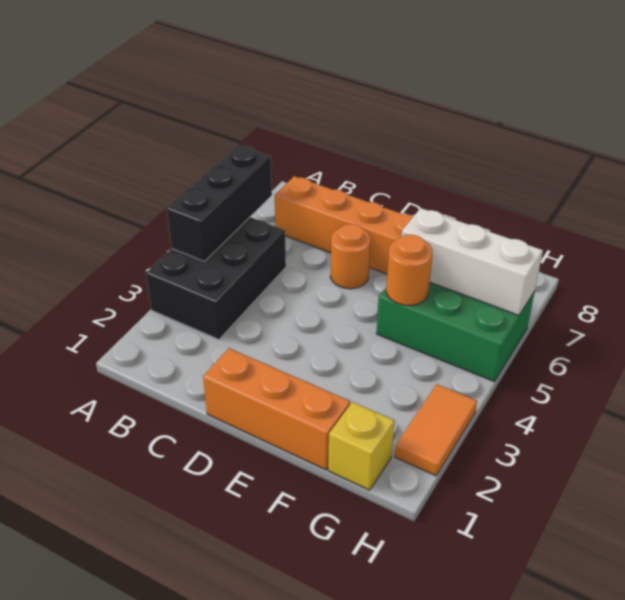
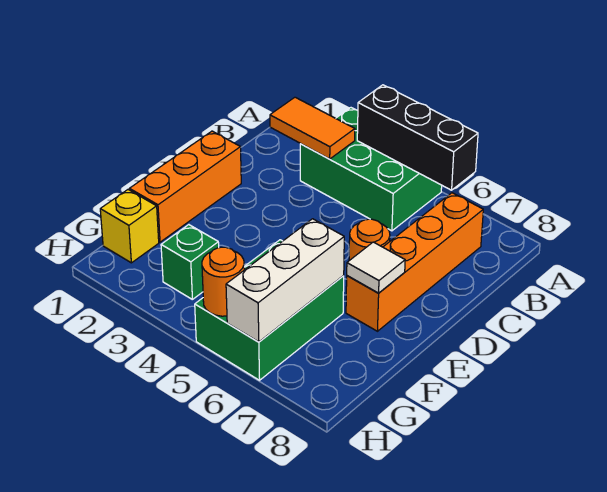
black brick A3:B5 level 1 -> green brick A3:B5 level 1
none -> white tile E7 level 2
orange round brick F5 level 2 -> orange round brick H5 level 2
none -> green brick G3 level 1
orange tile H2:H3 level 1 -> orange tile B2:B3 level 2

